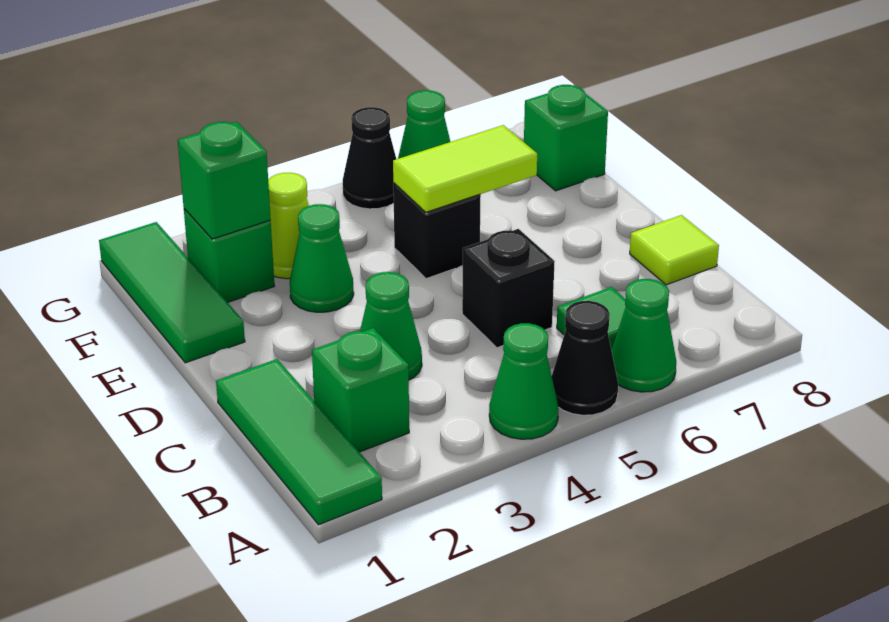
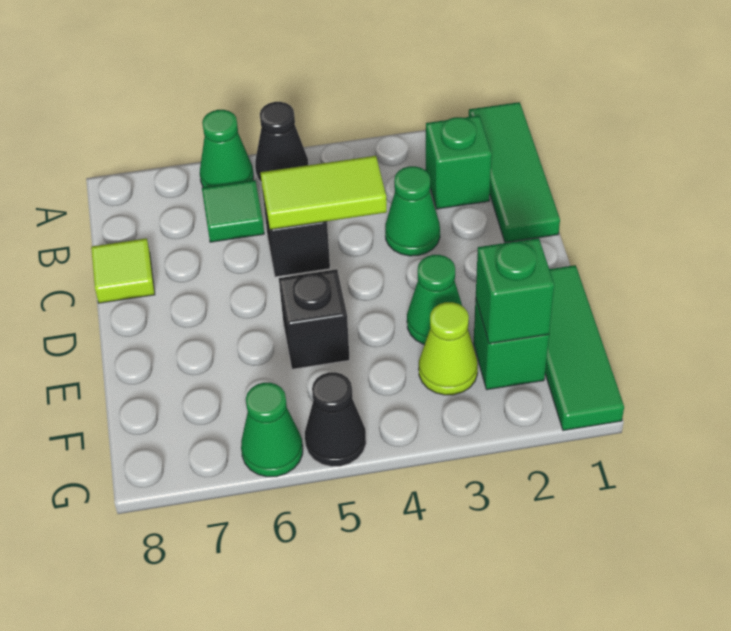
green cone A4 level 1 -> none
lime tile E5:E6 level 2 -> lime tile C4:C5 level 2
green brick F8 level 1 -> none

